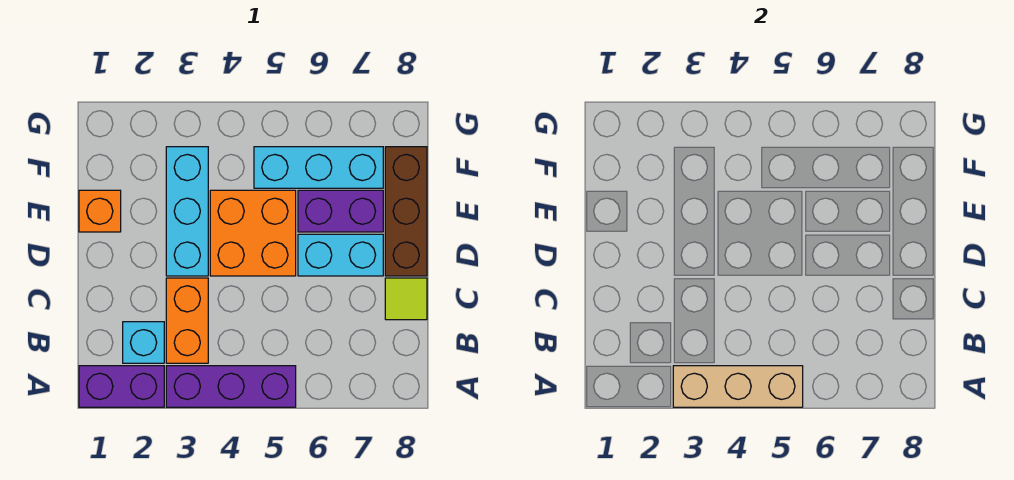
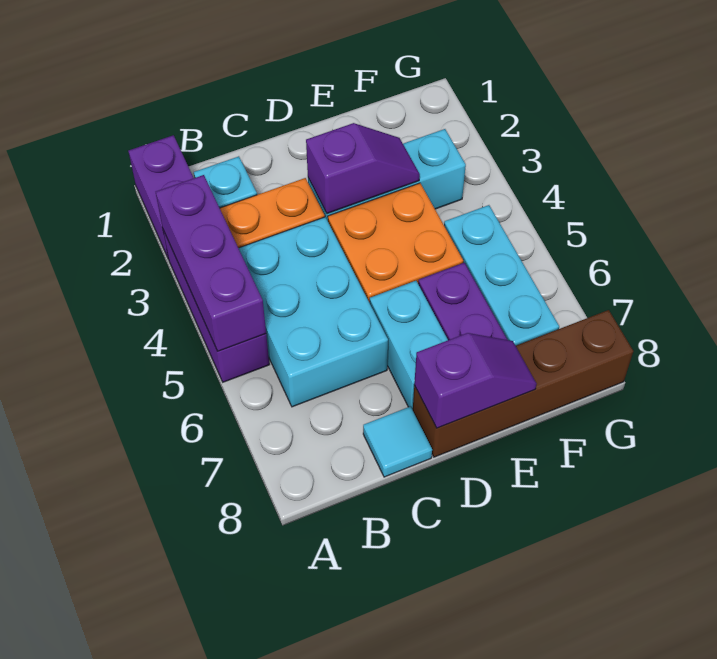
tan brick A3:A5 level 2 -> purple brick A3:A5 level 2
none -> cyan brick B4:C6 level 1
lime tile C8 level 1 -> cyan tile C8 level 1
none -> purple slope D3:E3 level 2 top D
brown brick D8:F8 level 1 -> brown brick D8:G8 level 1
none -> purple slope D8:E8 level 2 top D
orange brick E1 level 1 -> none

